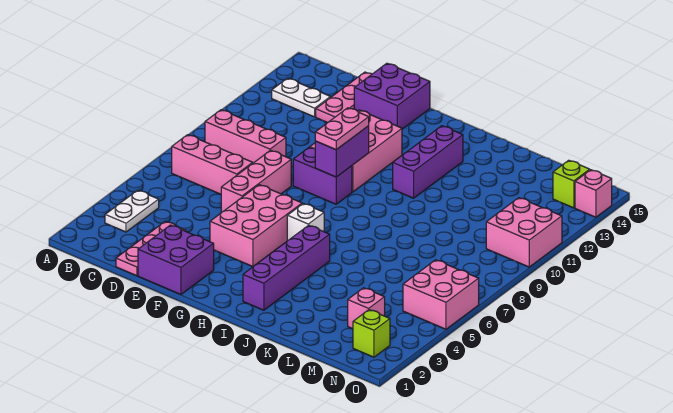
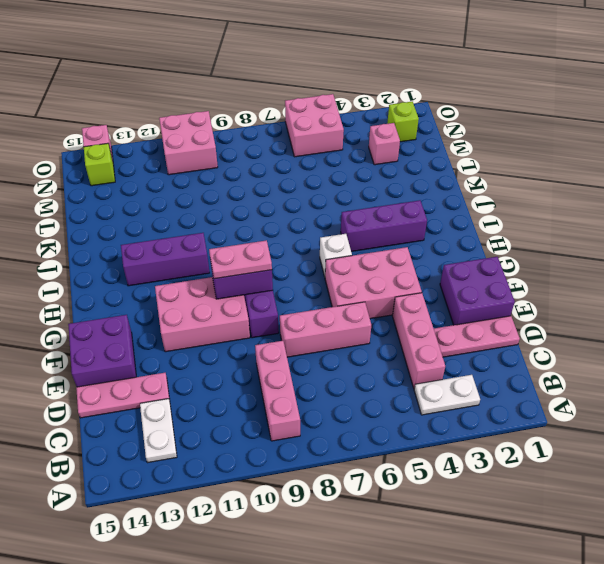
pink brick B7:D7 level 1 -> pink brick C4:E4 level 1
purple brick I2:I5 level 1 -> purple brick I3:I5 level 1

